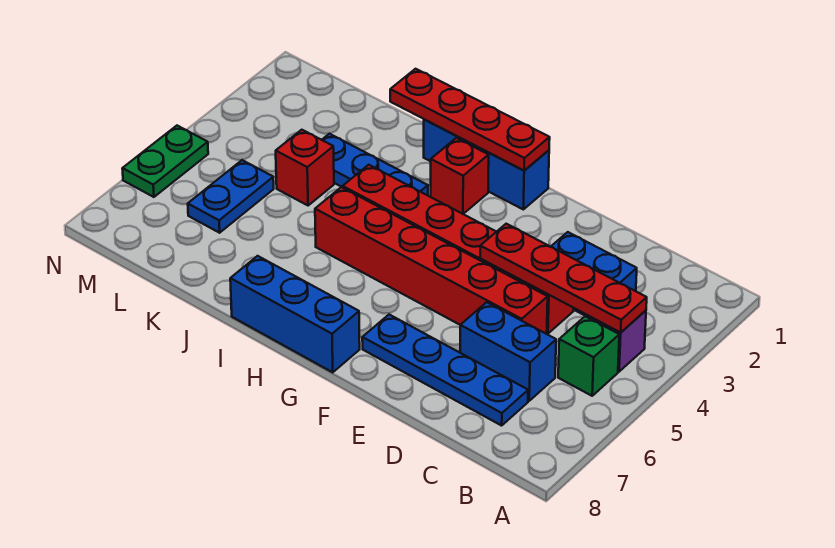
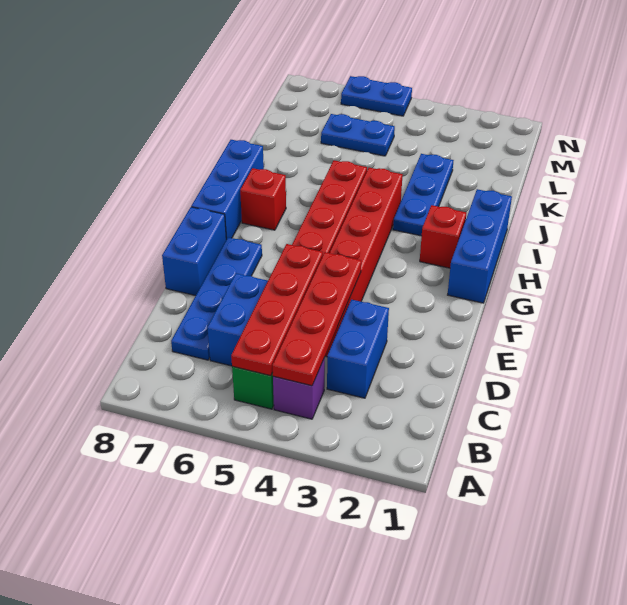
none -> blue brick E8:F8 level 1
red plate G1:J1 level 2 -> red plate B5:E5 level 2
red brick K4 level 1 -> red brick H7 level 1
green plate N5:N6 level 1 -> blue plate N5:N6 level 1

